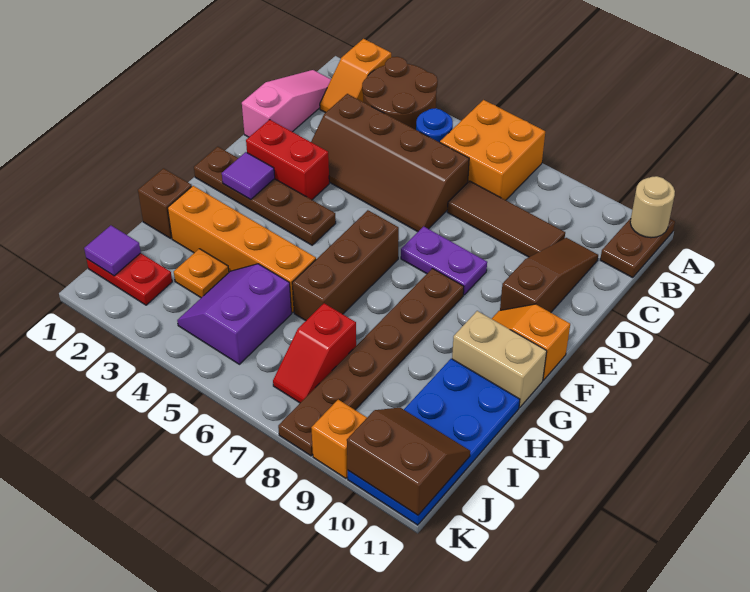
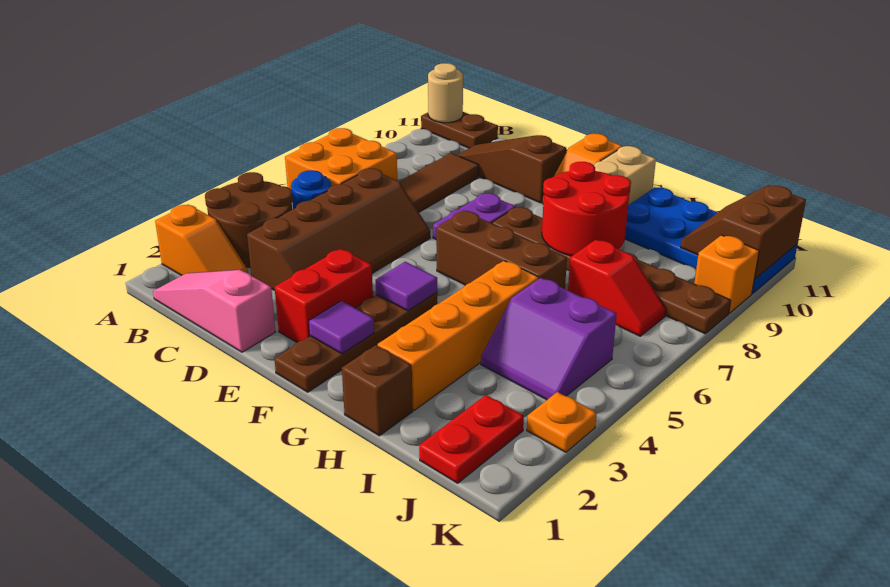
none -> red round brick G8:H9 level 2
orange plate I3 level 1 -> orange plate K3 level 1
purple tile J1 level 2 -> purple tile F4 level 2

